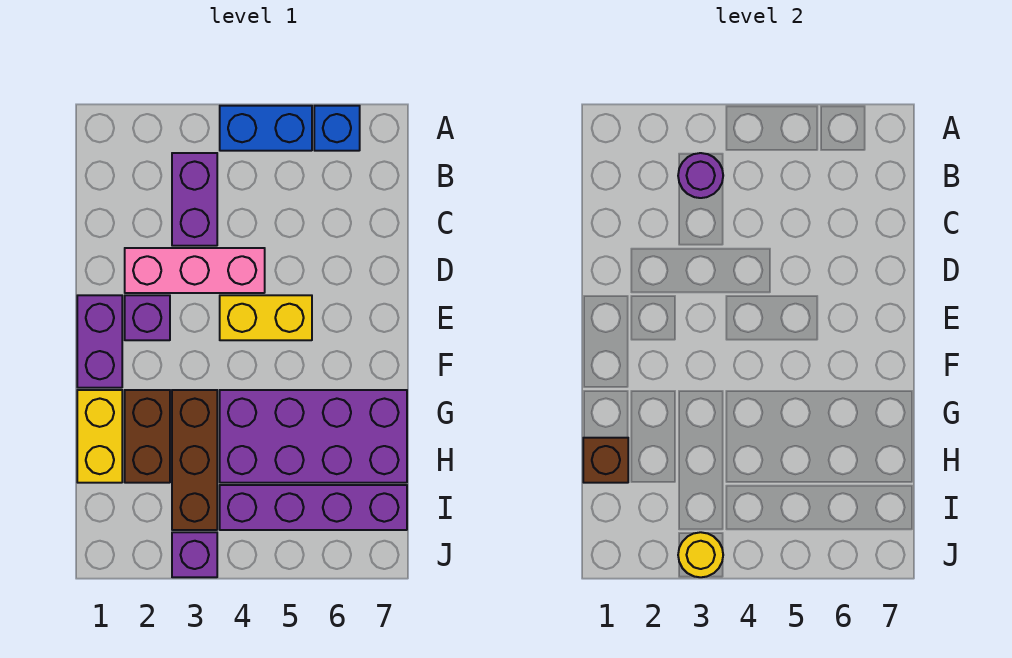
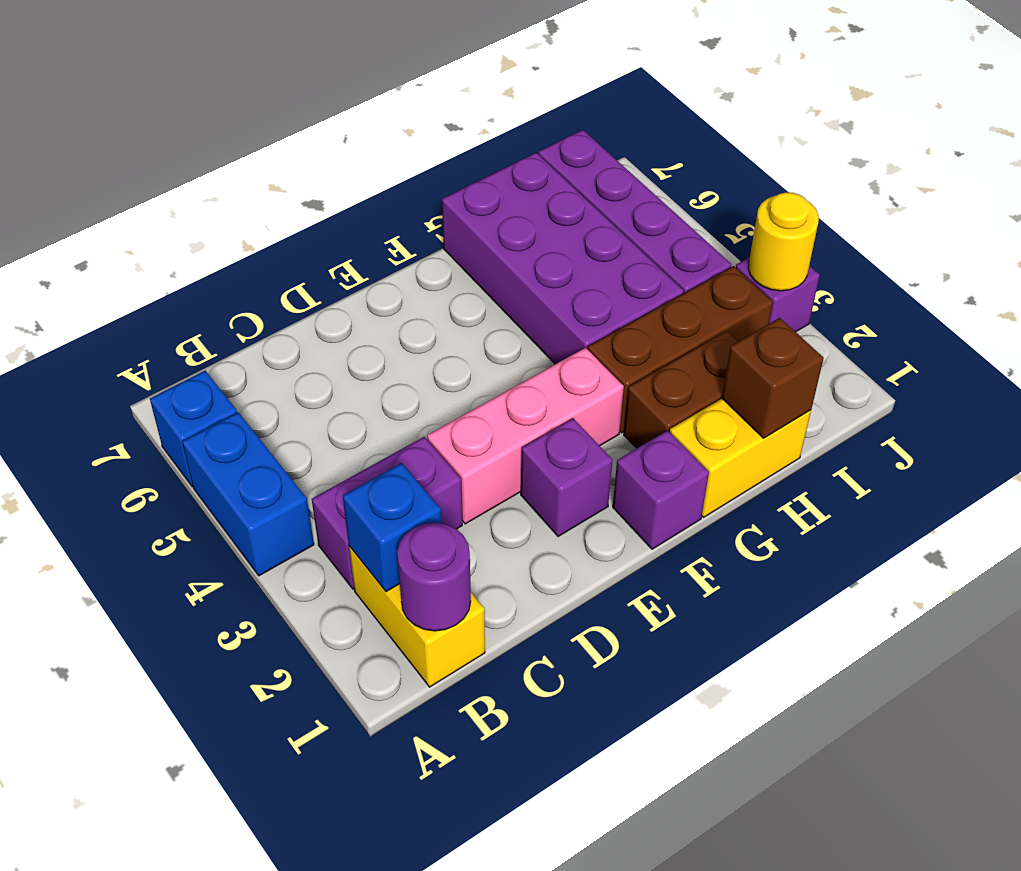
none -> blue brick B2 level 2
purple round brick B3 level 2 -> purple round brick B1 level 2
pink brick D2:D4 level 1 -> pink brick D3:F3 level 1
purple brick E1:F1 level 1 -> purple brick F1 level 1
yellow brick E4:E5 level 1 -> yellow brick B1:B2 level 1

